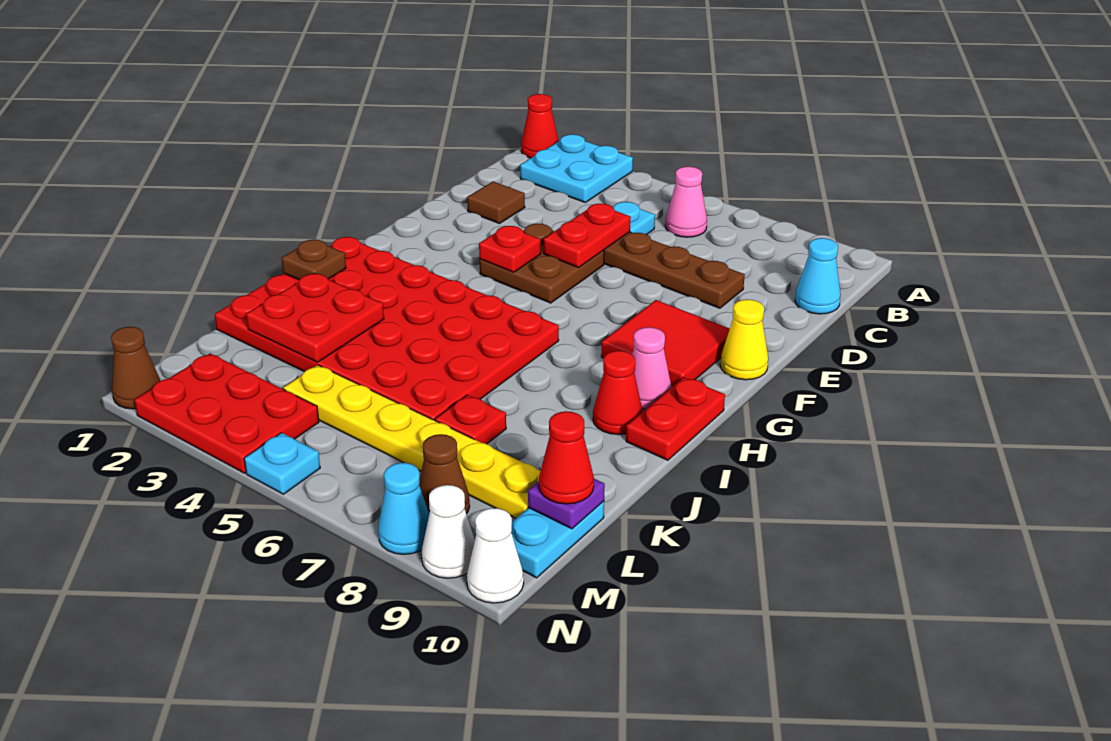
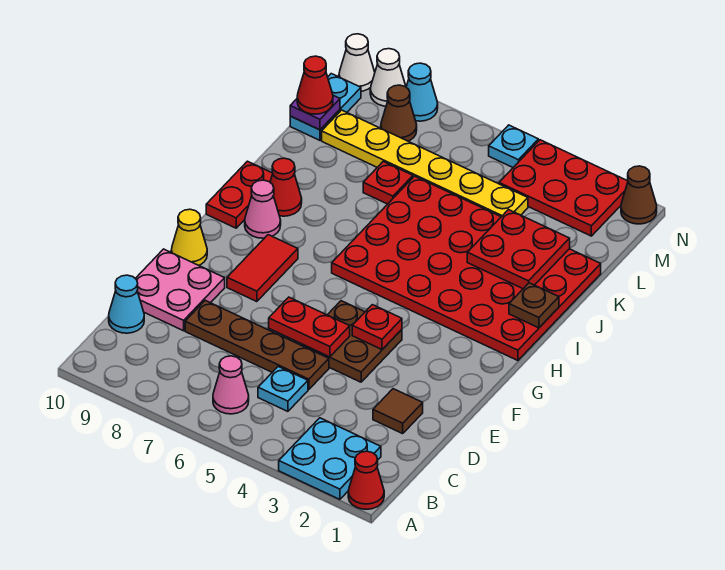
red plate D5:E5 level 2 -> red plate E5:E6 level 2
none -> pink plate D9:E10 level 1
red tile F8:G9 level 1 -> red tile F8:G8 level 1

